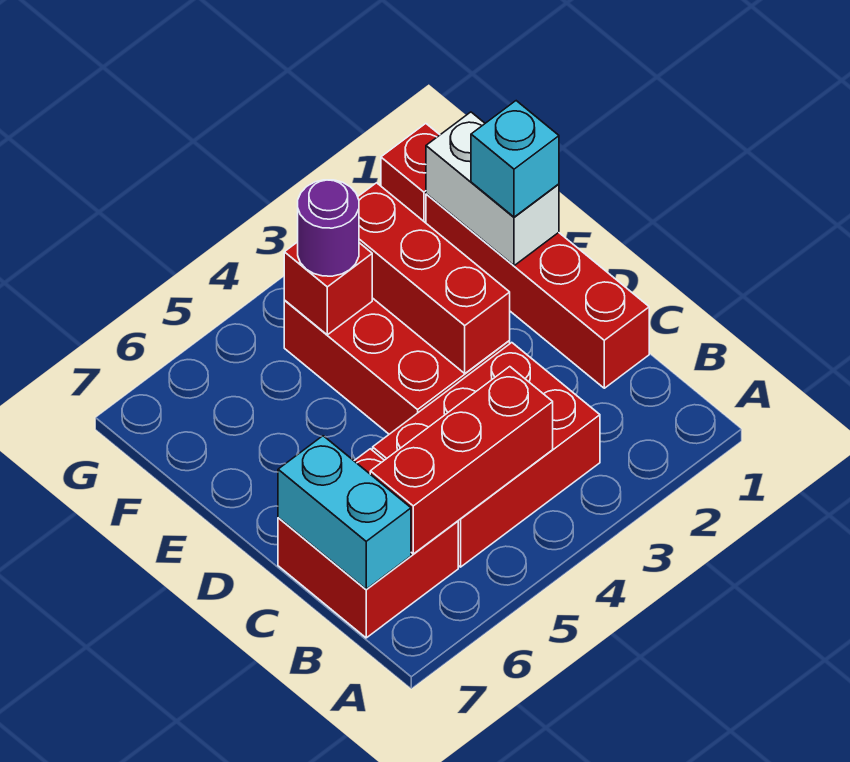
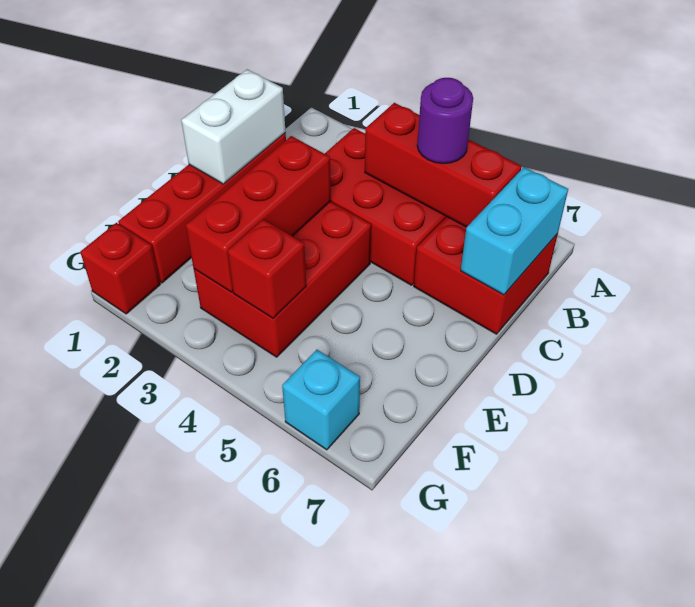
white brick E1:F1 level 2 -> white brick C1:D1 level 2
cyan brick E1 level 3 -> cyan brick G6 level 1
purple round brick F4 level 3 -> purple round brick B5 level 3

